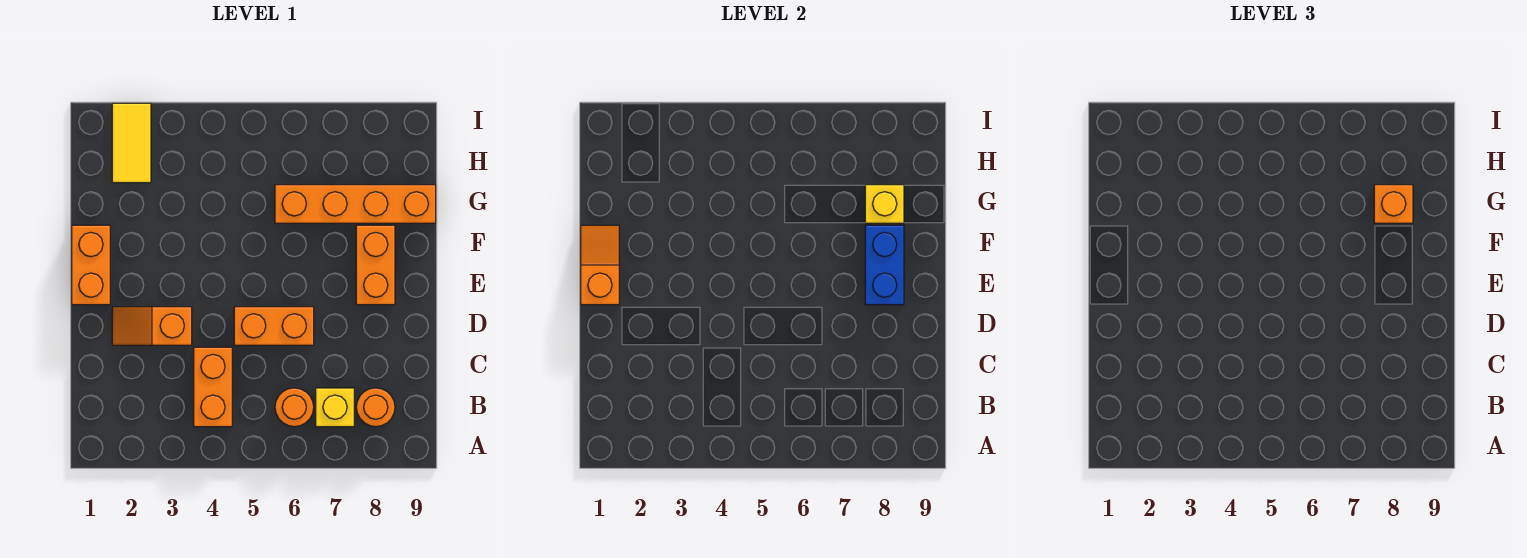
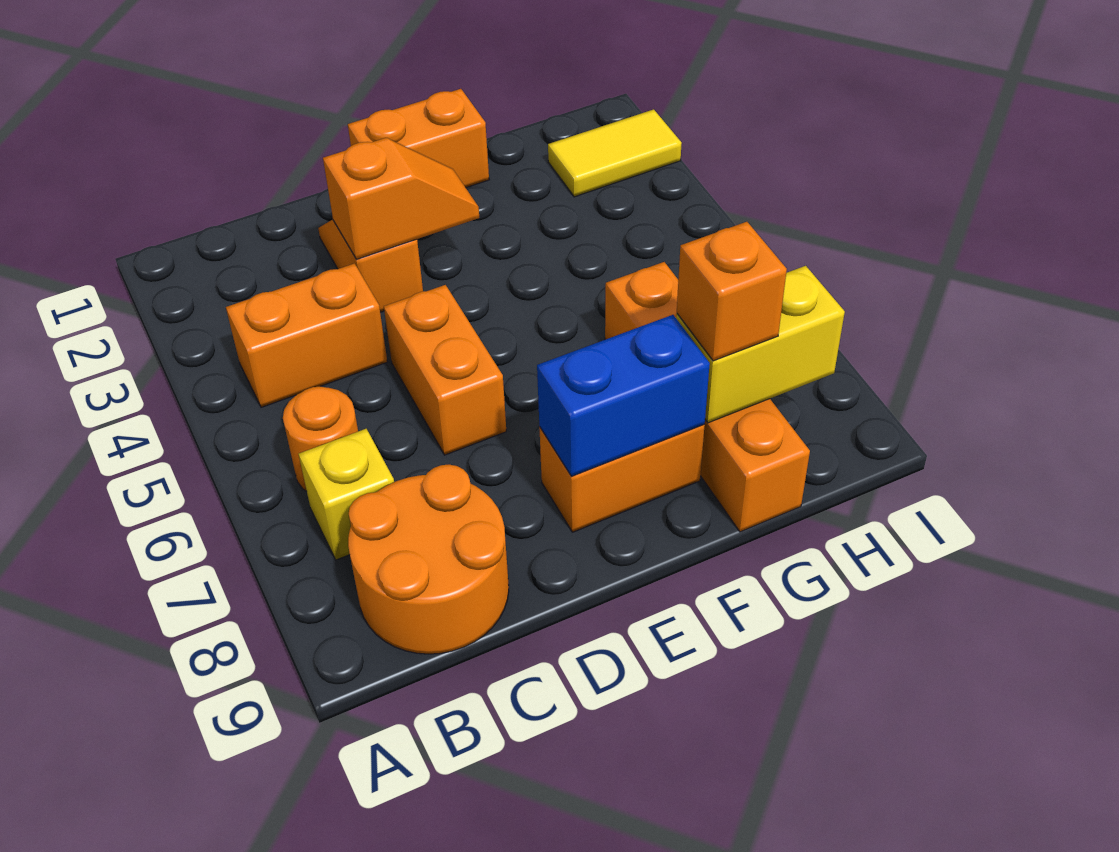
orange round brick B8 level 1 -> orange round brick B8:C9 level 1
orange slope E1:F1 level 2 top E -> orange slope D3:E3 level 2 top D
yellow brick G8 level 2 -> yellow brick G8:H8 level 2

